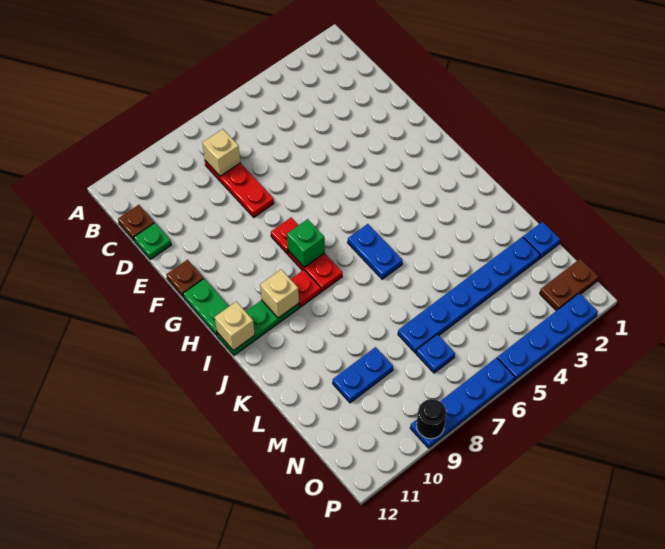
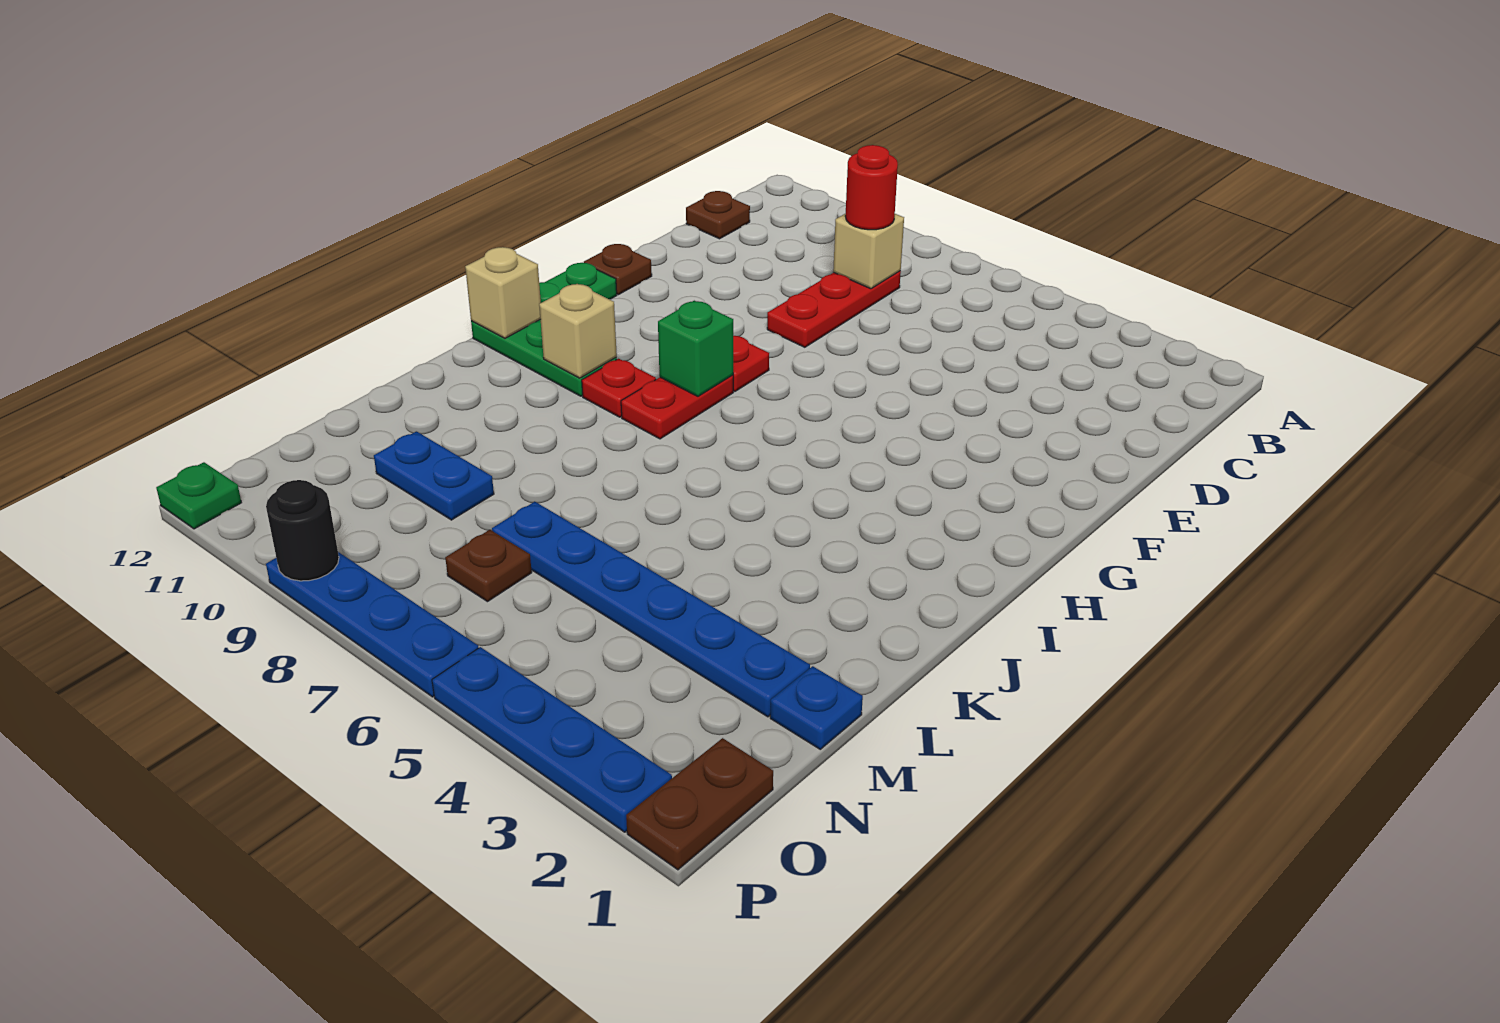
none -> red round brick C8 level 3
green plate D12 level 1 -> green plate P12 level 1
blue plate I6:J6 level 1 -> none
blue plate N7 level 1 -> brown plate N7 level 1
brown plate O1:O2 level 1 -> brown plate O1:P1 level 1

